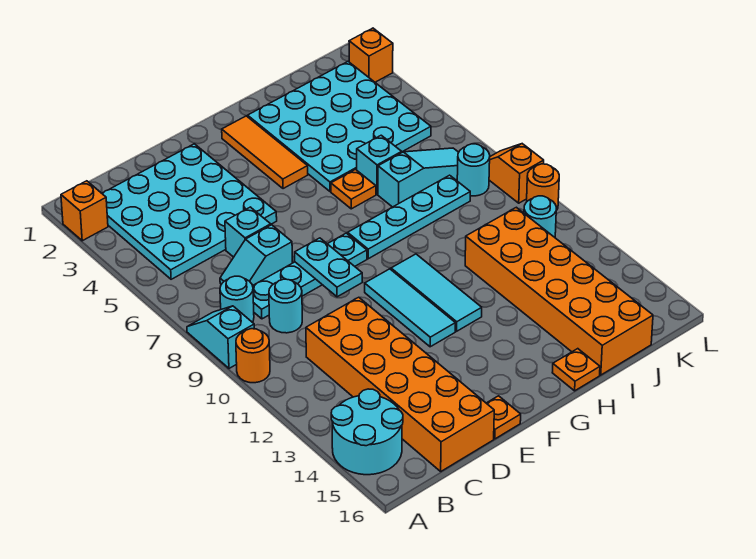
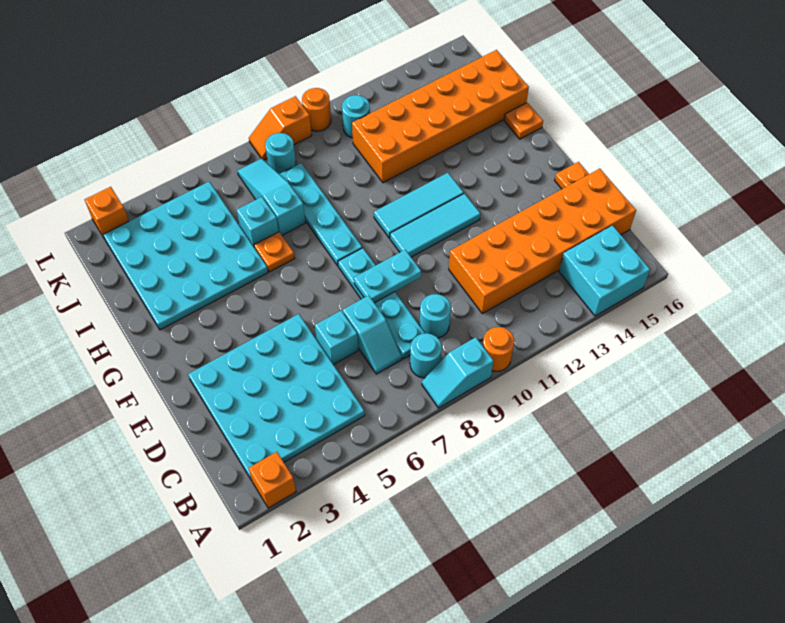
cyan round brick A14:B15 level 1 -> cyan brick A14:B15 level 1
orange tile G2:G4 level 1 -> none

